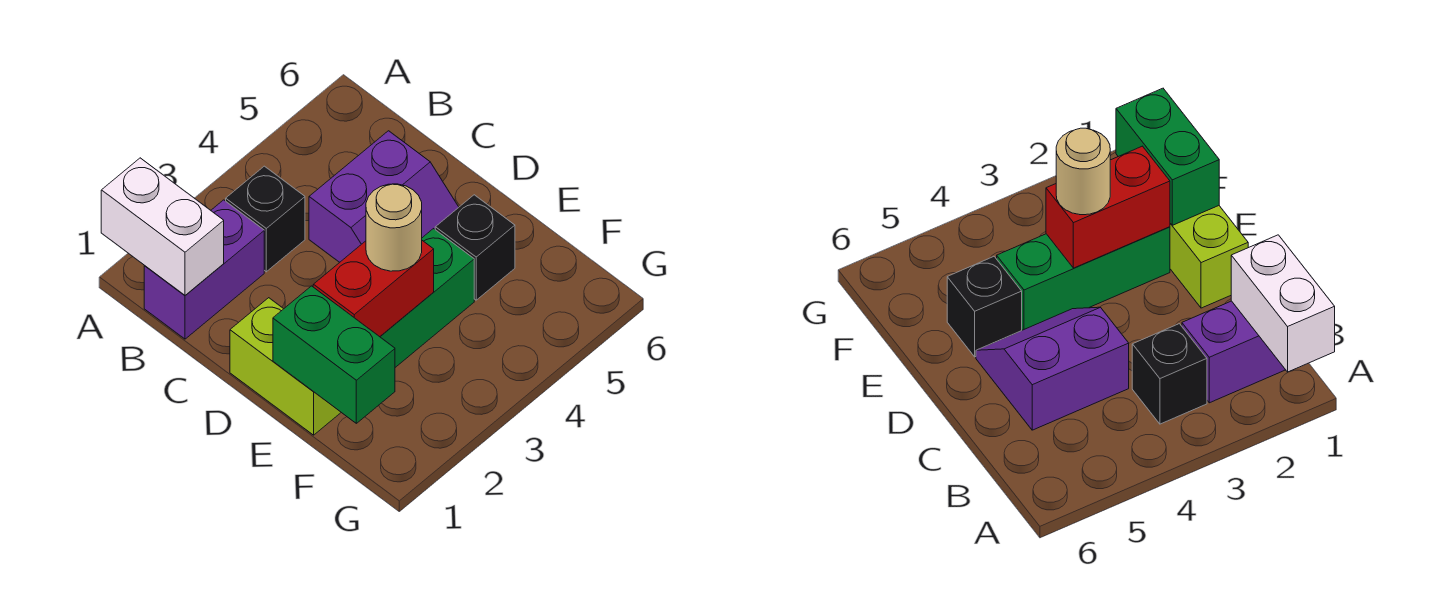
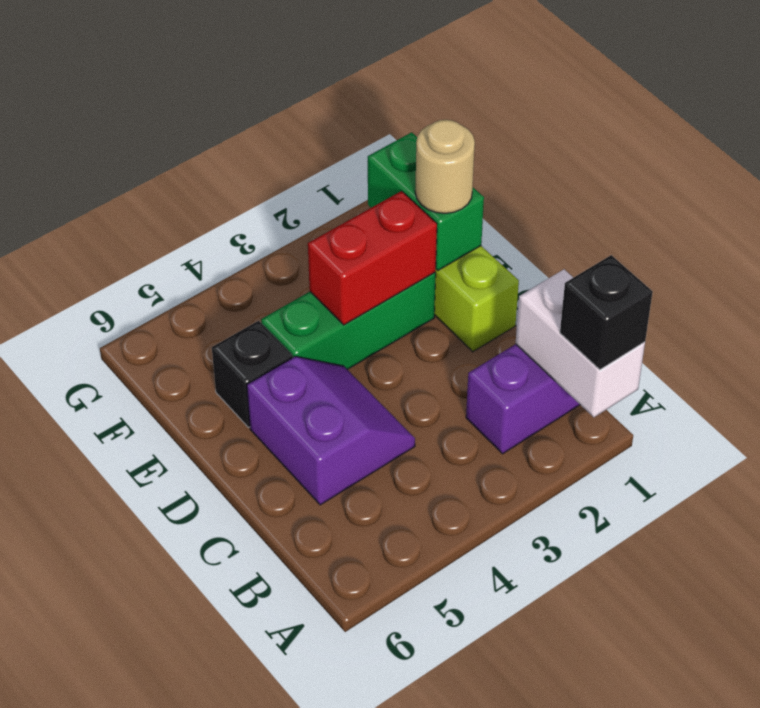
black brick B3 level 1 -> black brick A1 level 3
purple slope C4:D5 level 1 top C -> purple slope C4:D5 level 1 top 5
tan round brick E3 level 3 -> tan round brick E1 level 3

